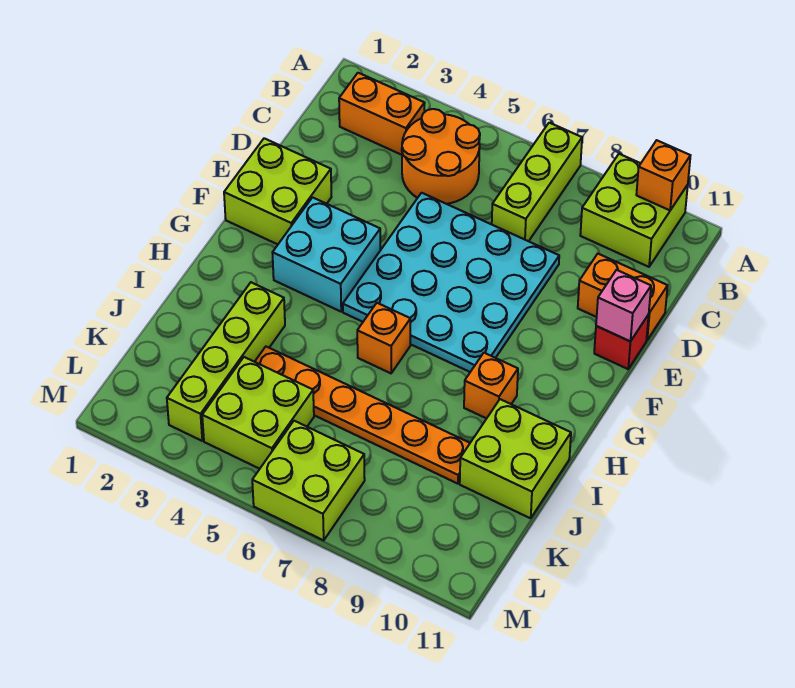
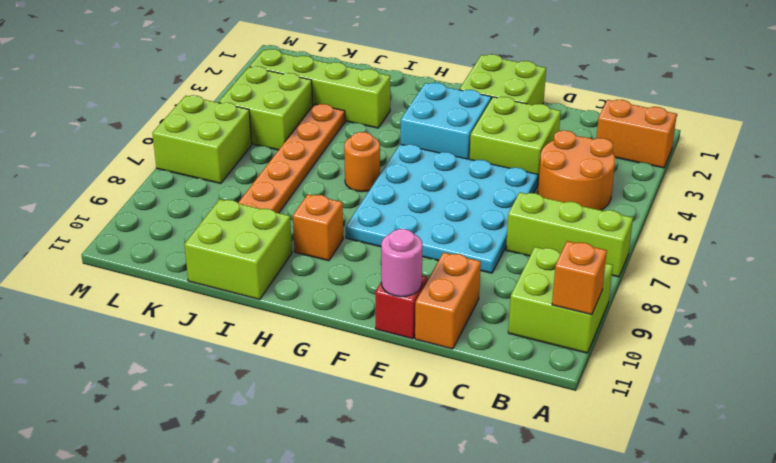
orange brick B2:B3 level 1 -> orange brick A2:B2 level 1
none -> lime brick D3:E4 level 1
pink brick E11 level 2 -> pink round brick E11 level 2
orange brick H6 level 1 -> orange round brick H6 level 1

